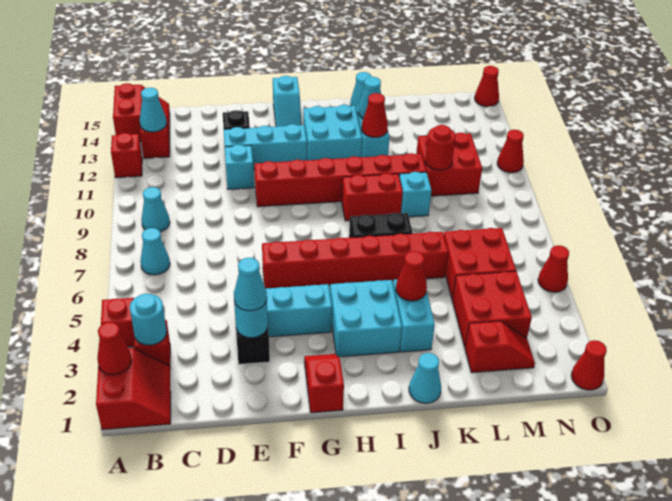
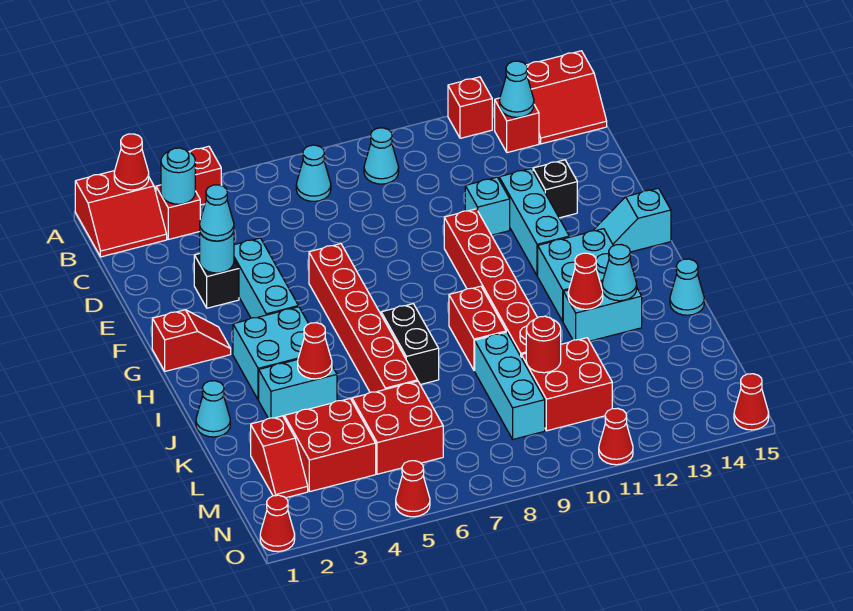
cyan brick K9 level 1 -> cyan brick K9:M9 level 1

